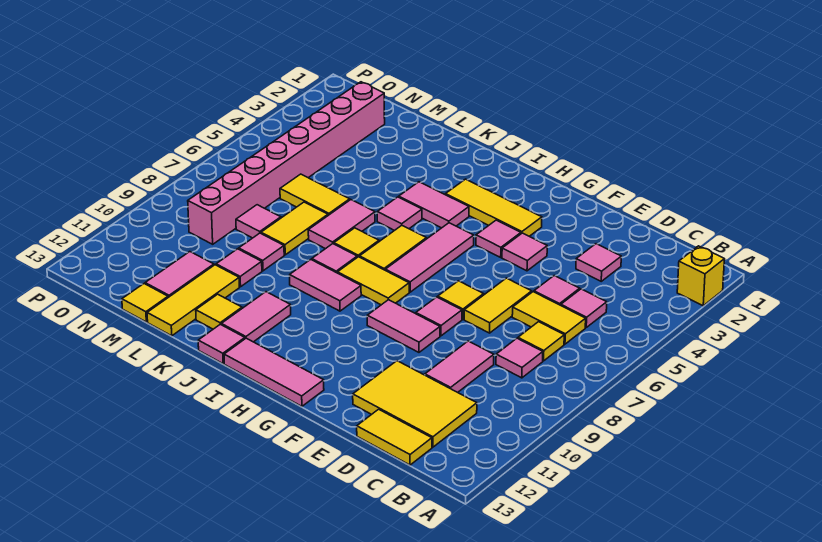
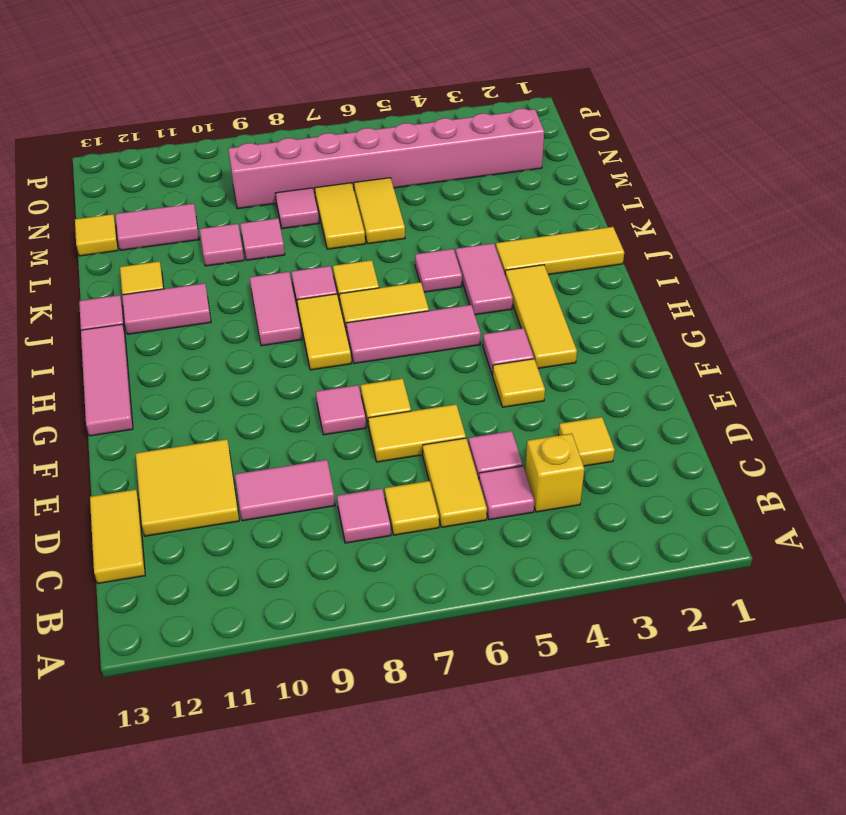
yellow brick A2 level 1 -> yellow brick C4 level 1
yellow tile C11:E12 level 1 -> yellow tile D11:E12 level 1
pink tile D3 level 1 -> yellow tile D3 level 1
pink tile F4 level 1 -> yellow tile F4 level 1
pink tile F9:G9 level 1 -> none
pink tile K6:K7 level 1 -> none
yellow tile L7:L8 level 1 -> yellow tile L7:M7 level 1
yellow tile L11:L13 level 1 -> yellow tile J1:J3 level 1

